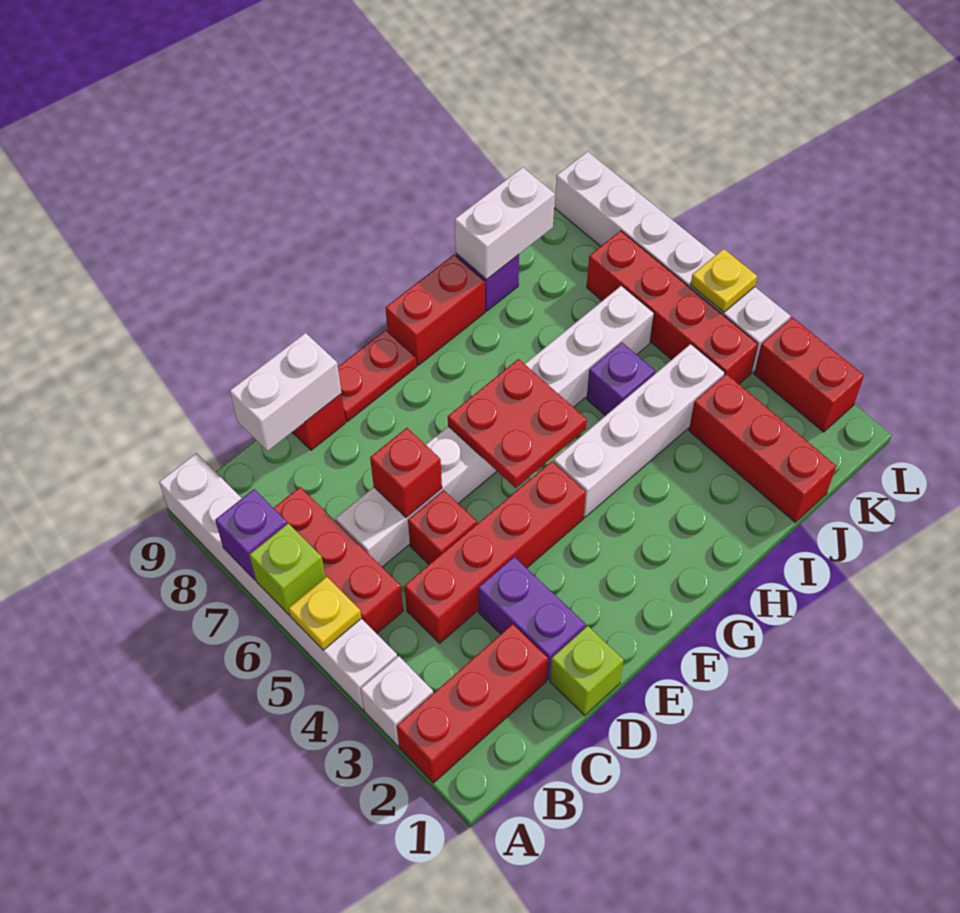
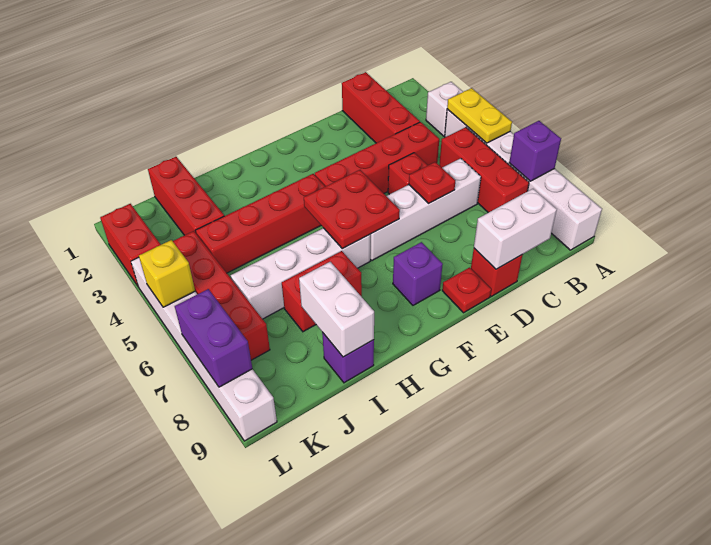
red brick A2:C2 level 1 -> red brick C1:C3 level 1
yellow plate A5 level 2 -> yellow plate A4:A5 level 2
lime brick A6 level 2 -> none
lime brick D1 level 1 -> none
purple brick D2:D3 level 1 -> purple brick L7:L8 level 2
red brick D6 level 2 -> red plate D6 level 2
red plate E9:F9 level 1 -> red plate E9 level 1
white brick G4:J4 level 1 -> red brick G4:J4 level 1
red brick G9:H9 level 1 -> red brick H7:I7 level 1
purple brick I5 level 1 -> purple brick F8 level 1
white brick I9:J9 level 2 -> white brick I8:I9 level 2
yellow plate L5 level 2 -> yellow brick L5 level 2

